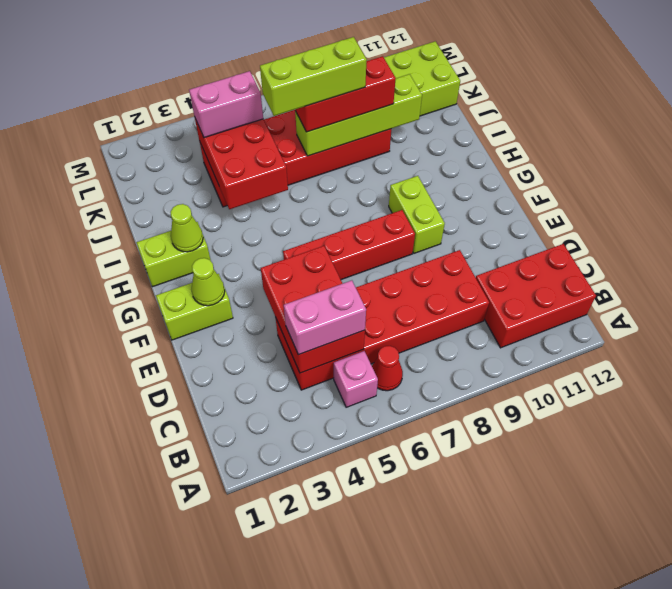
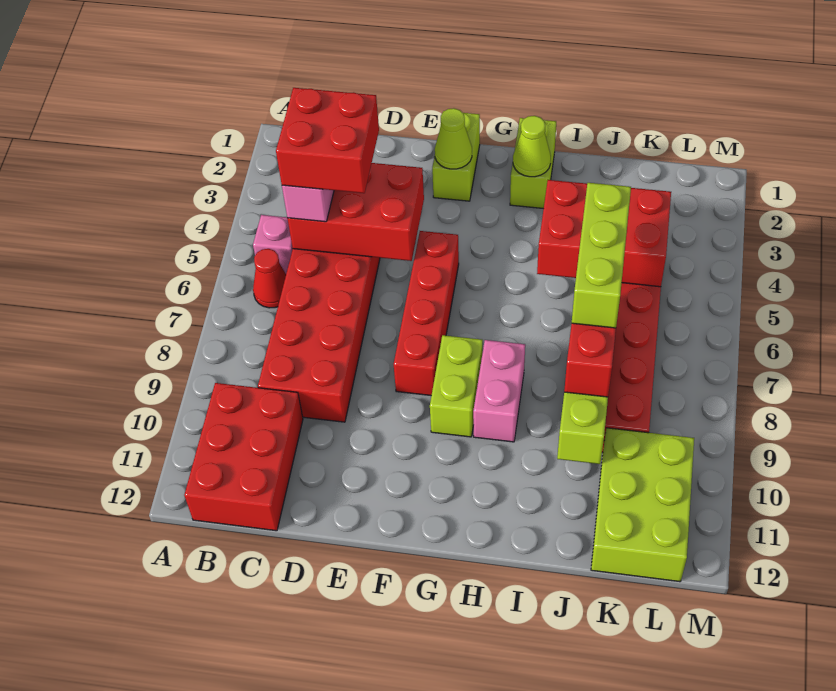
none -> red brick C4:D5 level 4
lime brick F9:G9 level 1 -> lime brick G8:G9 level 1
pink brick K4:K5 level 3 -> pink brick H8:H9 level 1

